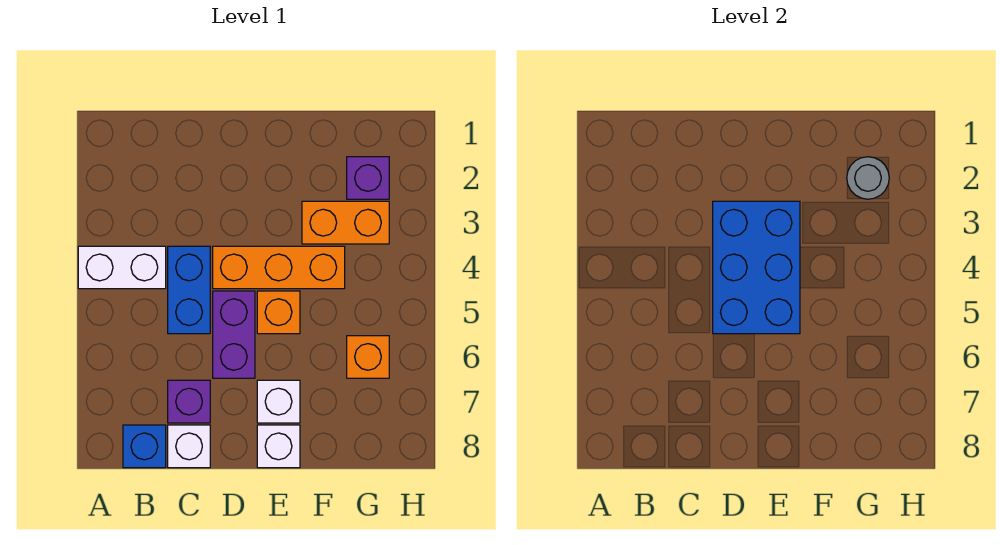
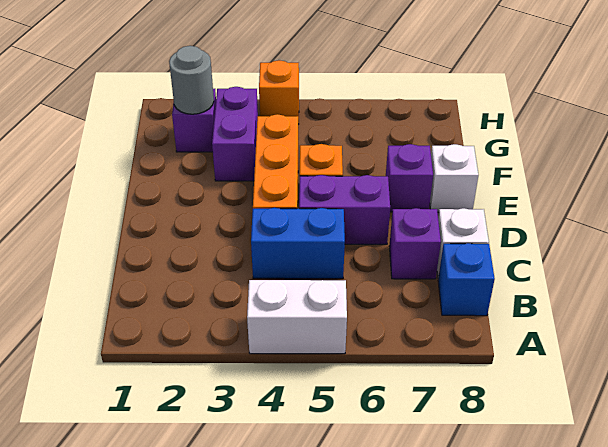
white brick A4:B4 level 1 -> white brick A4:A5 level 1
blue brick D3:E5 level 2 -> none
white brick E7 level 1 -> purple brick E7 level 1
orange brick F3:G3 level 1 -> purple brick F3:G3 level 1
orange brick G6 level 1 -> orange brick H4 level 1

